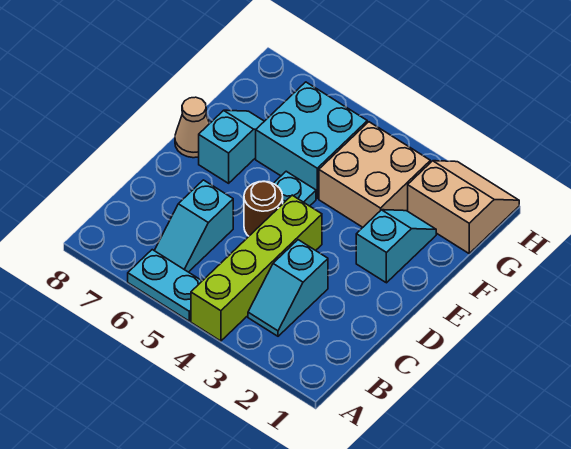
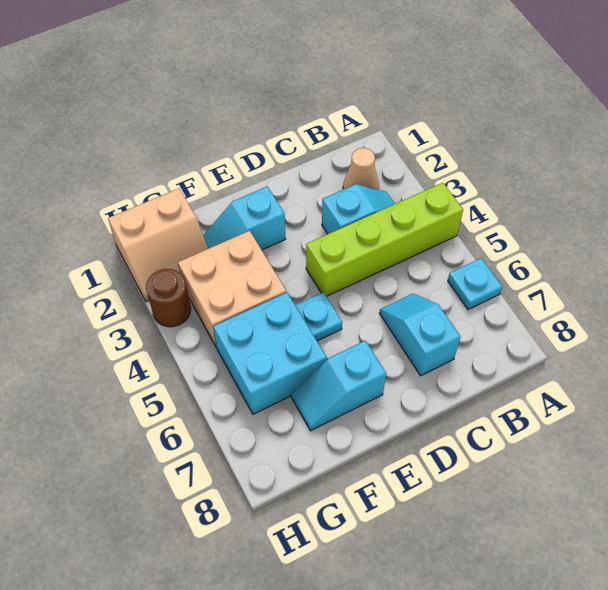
cyan plate A5:A6 level 1 -> cyan plate A6 level 1
cyan slope B6:C6 level 1 top C -> cyan slope C6:C7 level 1 top 7
brown round brick D5 level 1 -> brown round brick H3 level 1
tan cone E8 level 1 -> tan cone B2 level 1
tan slope G1:H2 level 1 top G -> tan slope G1:H2 level 1 top 1

